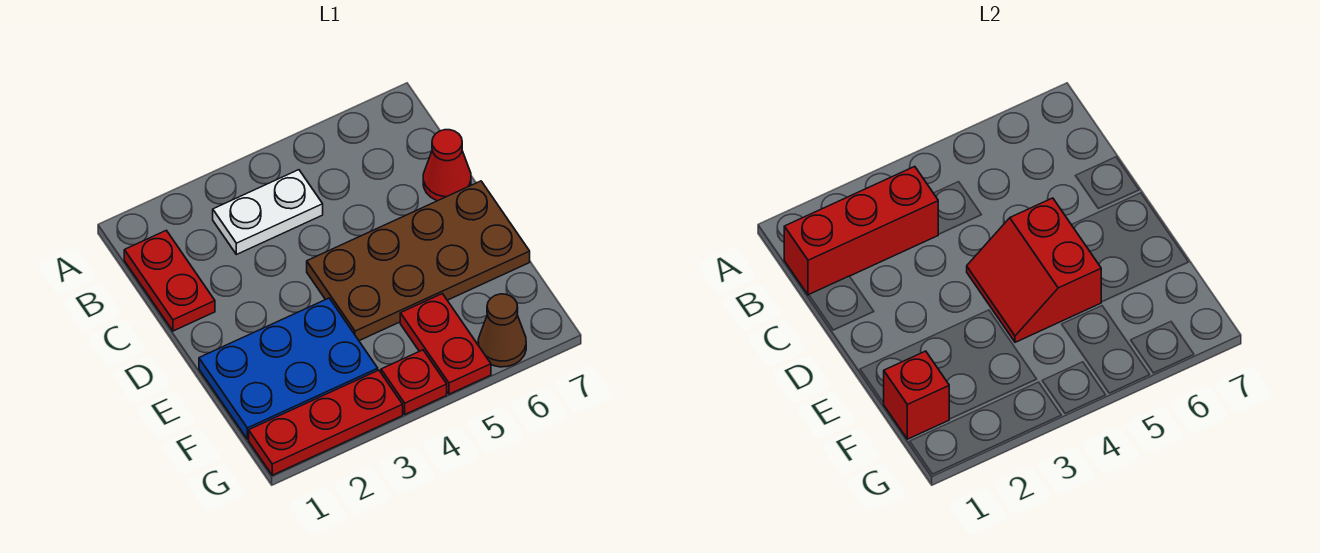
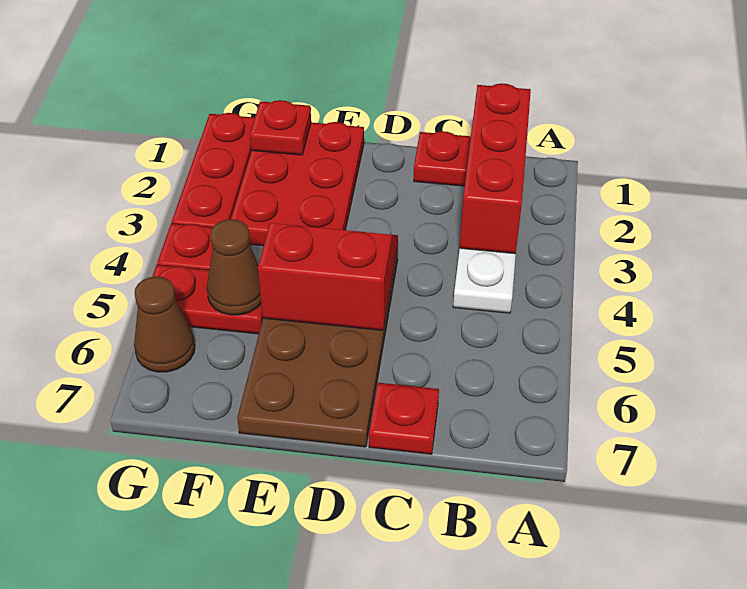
red cone C7 level 1 -> red plate C7 level 1
blue plate E1:F3 level 1 -> red plate E1:F3 level 1
red brick F1 level 2 -> red plate F1 level 2
none -> brown cone F5 level 2

